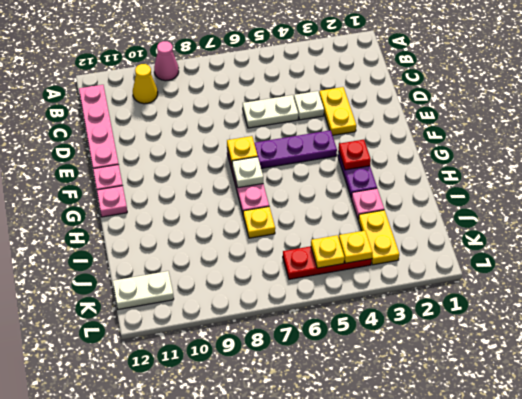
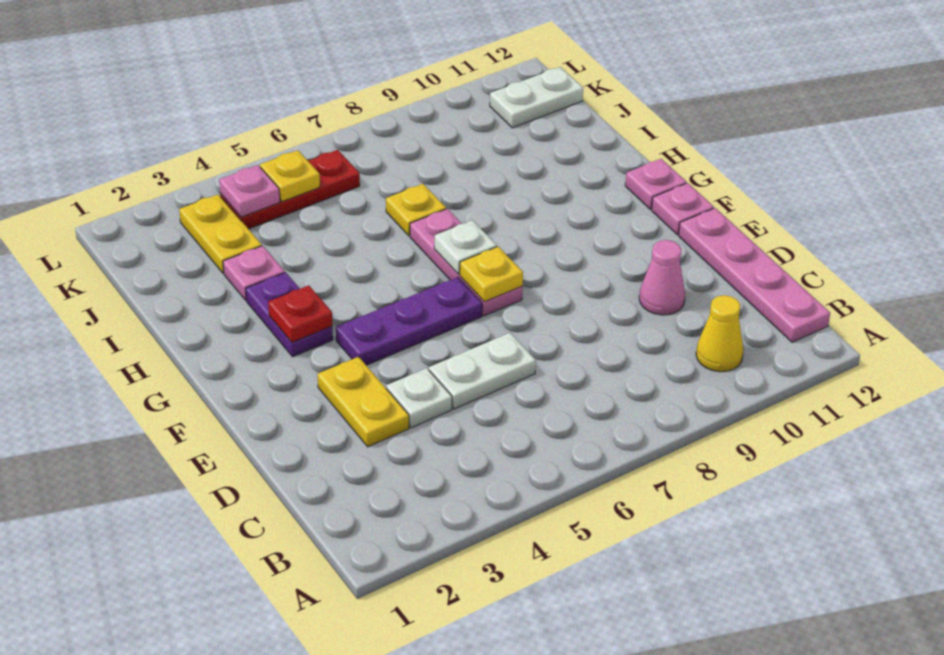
pink cone A9 level 1 -> pink cone D10 level 1
yellow plate K4 level 2 -> pink plate K4 level 2

